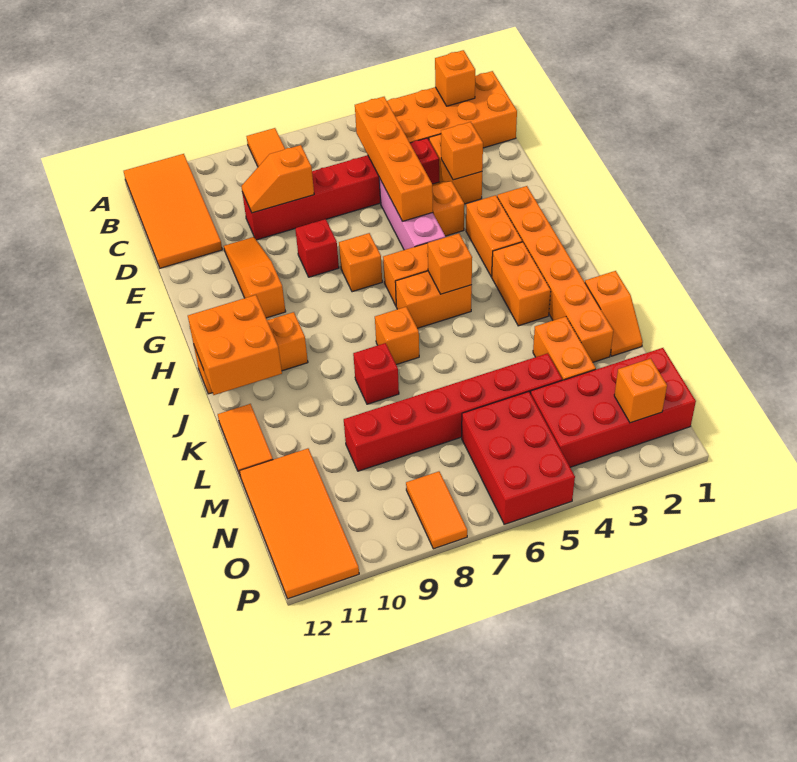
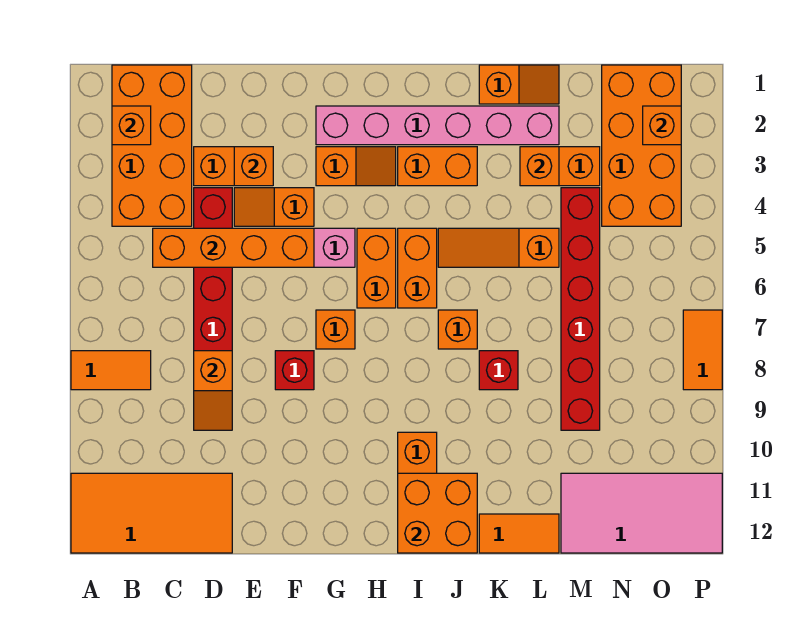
orange slope E10:G10 level 1 top G -> orange slope J5:L5 level 1 top L
orange brick G2:L2 level 1 -> pink brick G2:L2 level 1
orange brick G3:H3 level 1 -> orange slope G3:H3 level 1 top G
orange brick I5 level 2 -> orange brick L3 level 2
orange tile M11:P12 level 1 -> pink tile M11:P12 level 1
red brick N1:O4 level 1 -> orange brick N1:O4 level 1
red brick N5:P6 level 1 -> none
orange tile O8:P8 level 1 -> orange tile P7:P8 level 1

